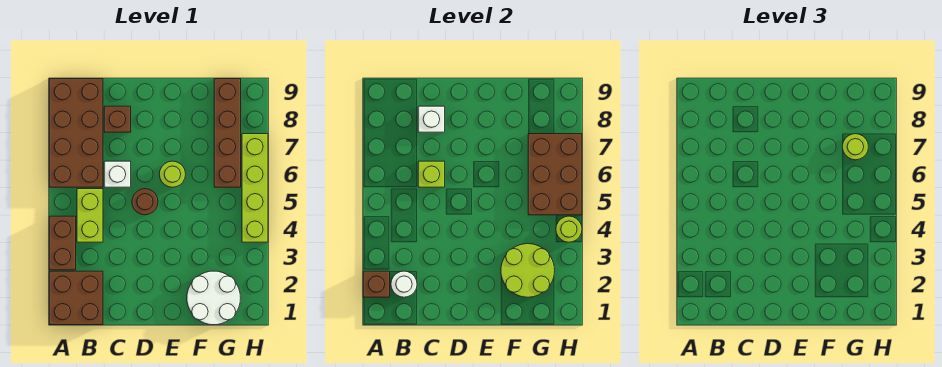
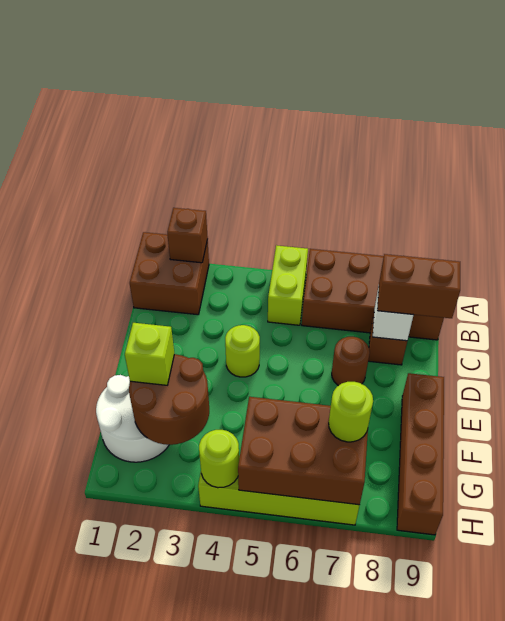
brown brick A3:A4 level 1 -> brown brick C8:C9 level 3
white round brick B2 level 2 -> none
lime brick B4:B5 level 1 -> lime brick A5:B5 level 1
white brick C6 level 1 -> none
lime brick C6 level 2 -> lime brick F2 level 3
brown round brick D5 level 1 -> brown round brick D7 level 1
lime round brick E6 level 1 -> lime round brick D4 level 1
lime round brick F2:G3 level 2 -> brown round brick F2:G3 level 2
brown brick G6:G9 level 1 -> brown brick E9:H9 level 1

